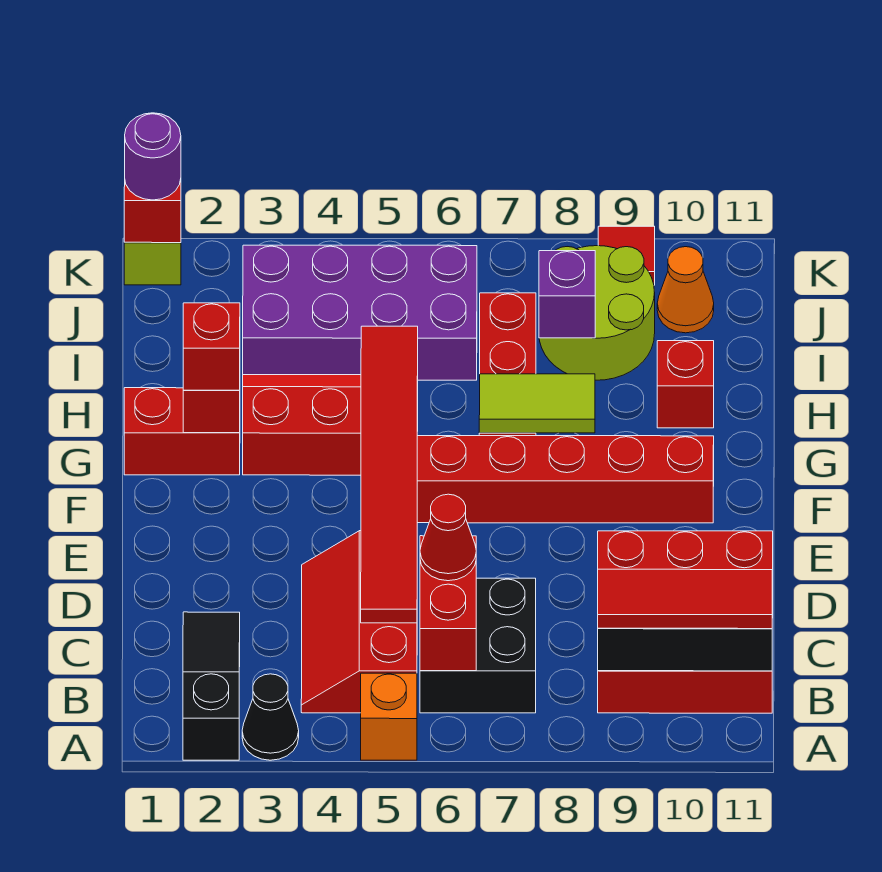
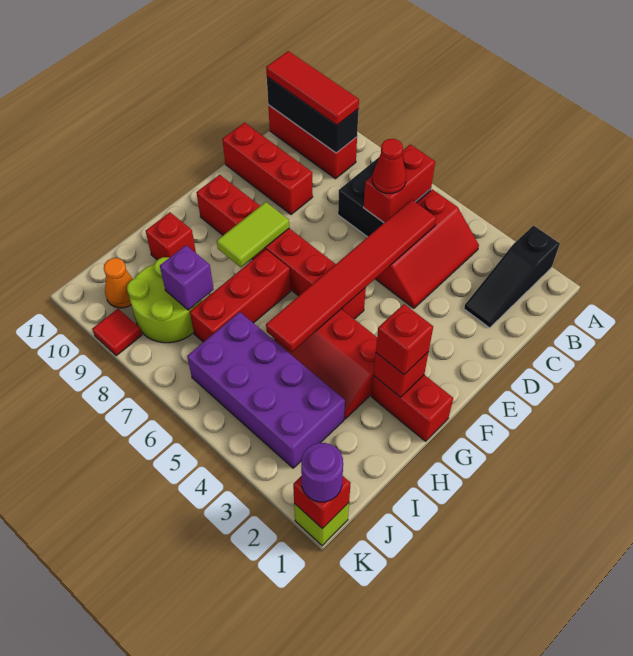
black cone A3 level 1 -> none
orange brick A5 level 1 -> none
lime tile G7:G8 level 2 -> lime tile F8:G8 level 2

